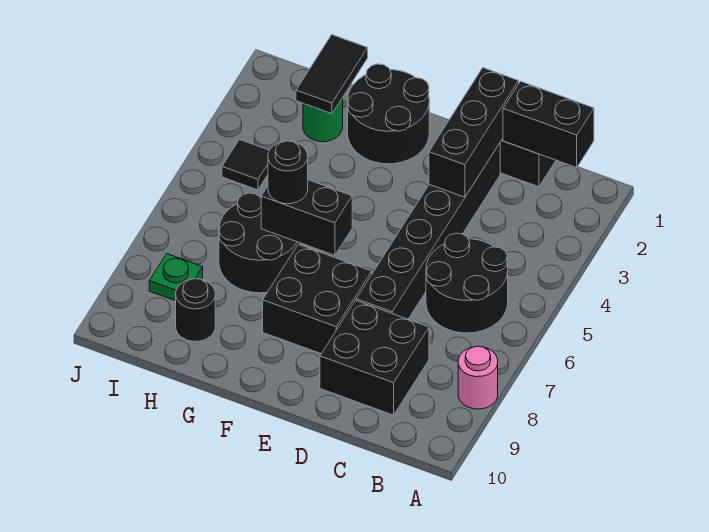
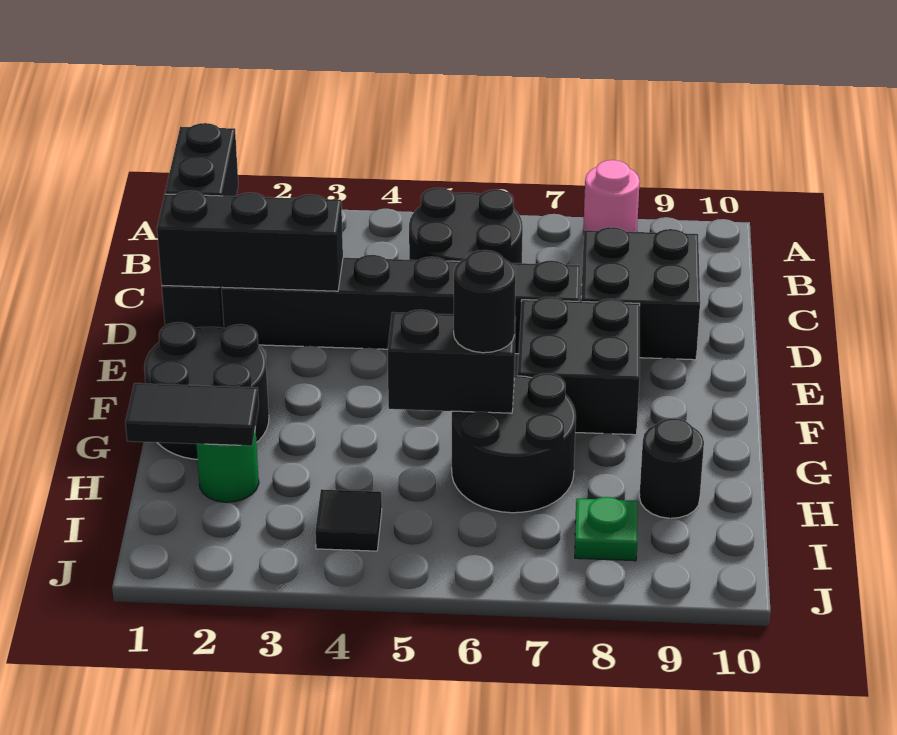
black brick F6:G6 level 2 -> black brick G5:G6 level 2

